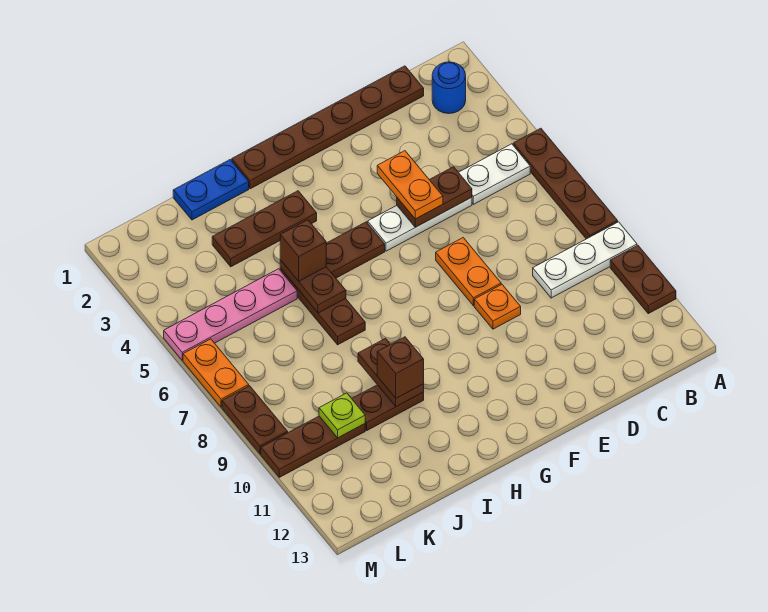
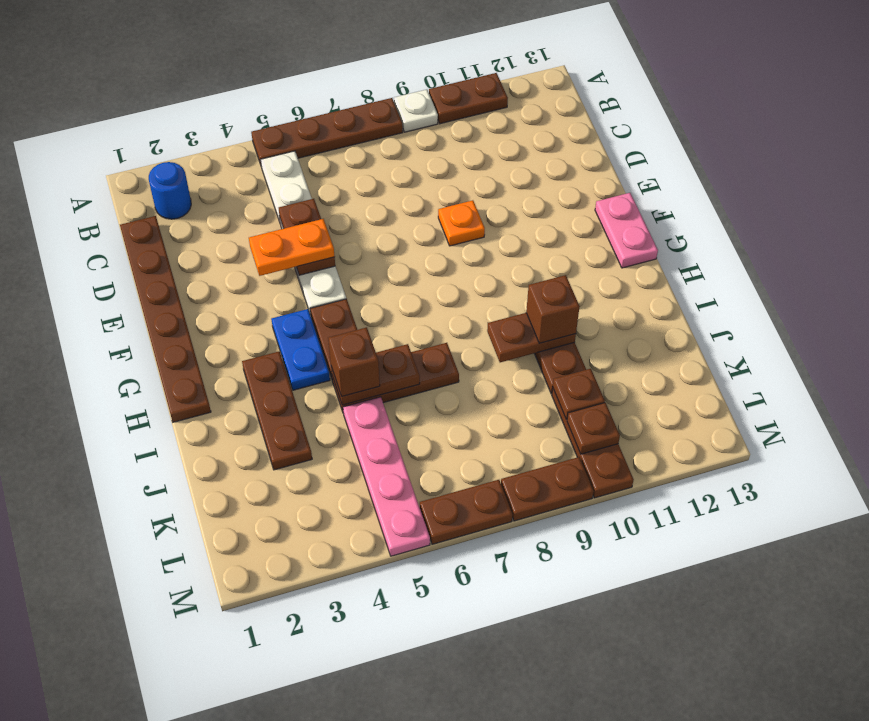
white plate A9:C9 level 1 -> white plate A9 level 1
orange plate E7:E8 level 1 -> none
none -> pink plate F13:G13 level 1
blue plate I1:J1 level 1 -> blue plate G4:H4 level 1
lime plate K10 level 2 -> brown plate K10 level 2
none -> brown plate L10 level 2
orange plate M6:M7 level 1 -> brown plate M6:M7 level 1

